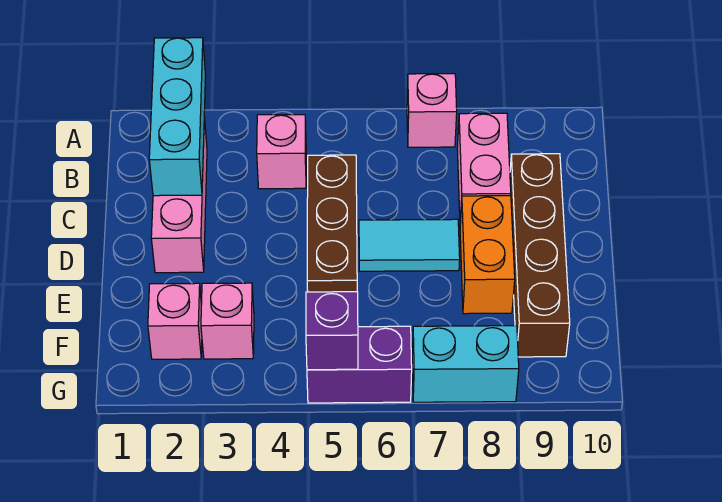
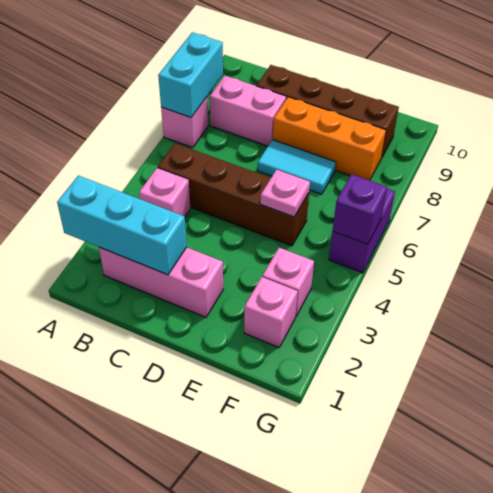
brown brick C5:E5 level 1 -> brown brick B5:E5 level 1
cyan tile D6:D7 level 1 -> cyan tile D7:E7 level 1
orange brick D8:E8 level 1 -> orange brick D8:F8 level 1
none -> pink plate E5 level 2
cyan brick G7:G8 level 1 -> cyan brick A7:A8 level 2

